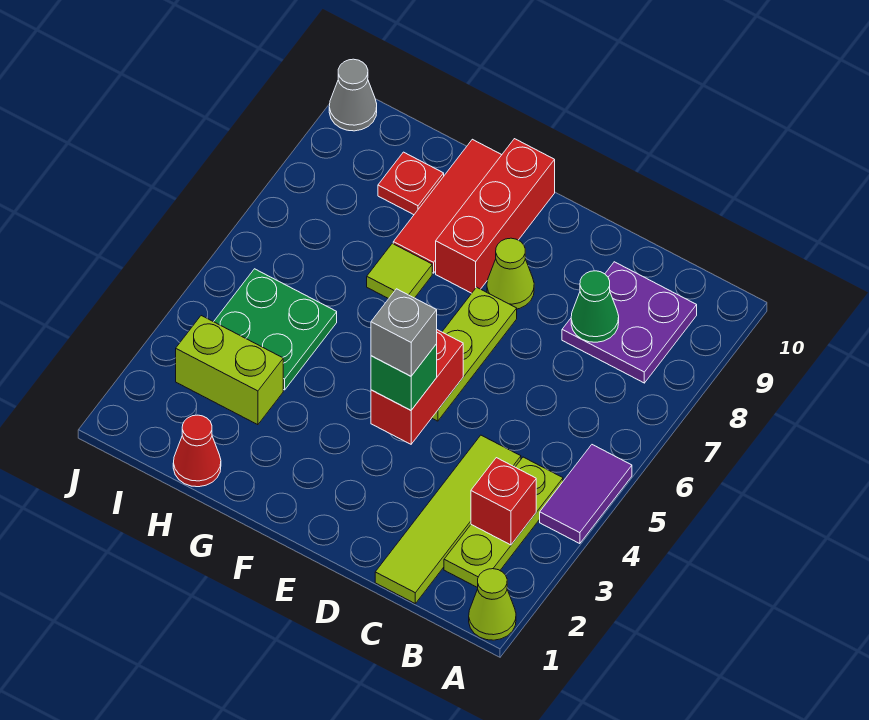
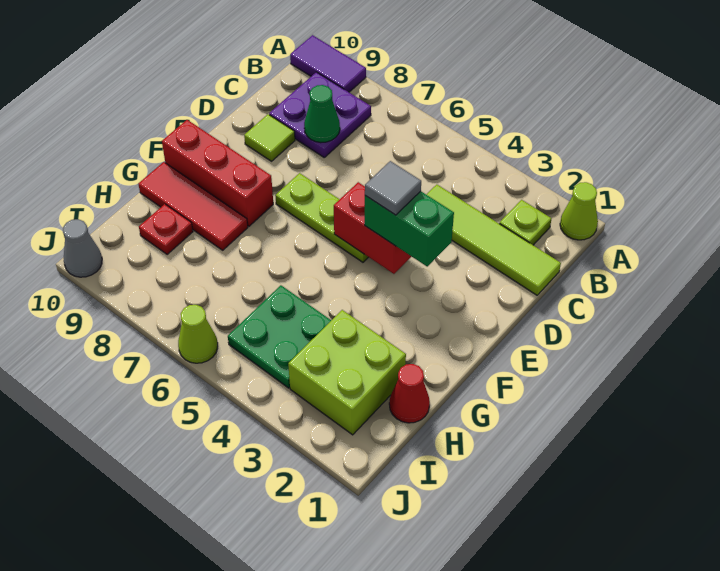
purple tile A4:A5 level 1 -> purple tile A9:A10 level 1
lime plate B2:B4 level 1 -> lime plate B2 level 1
red brick B3 level 2 -> none
green brick E4 level 3 -> green brick E3:E4 level 3
grey brick E4 level 4 -> grey tile E4 level 4
lime cone E8 level 1 -> lime cone J6 level 1
lime tile G7 level 1 -> lime tile D9 level 1
lime brick H3:I3 level 1 -> lime brick H2:I3 level 1

